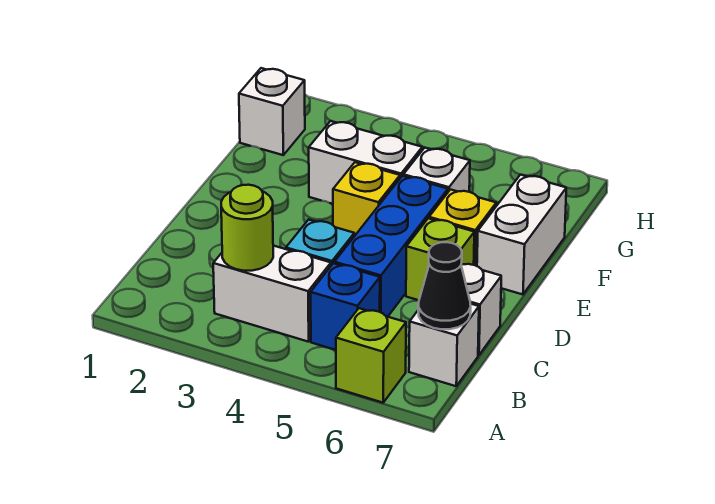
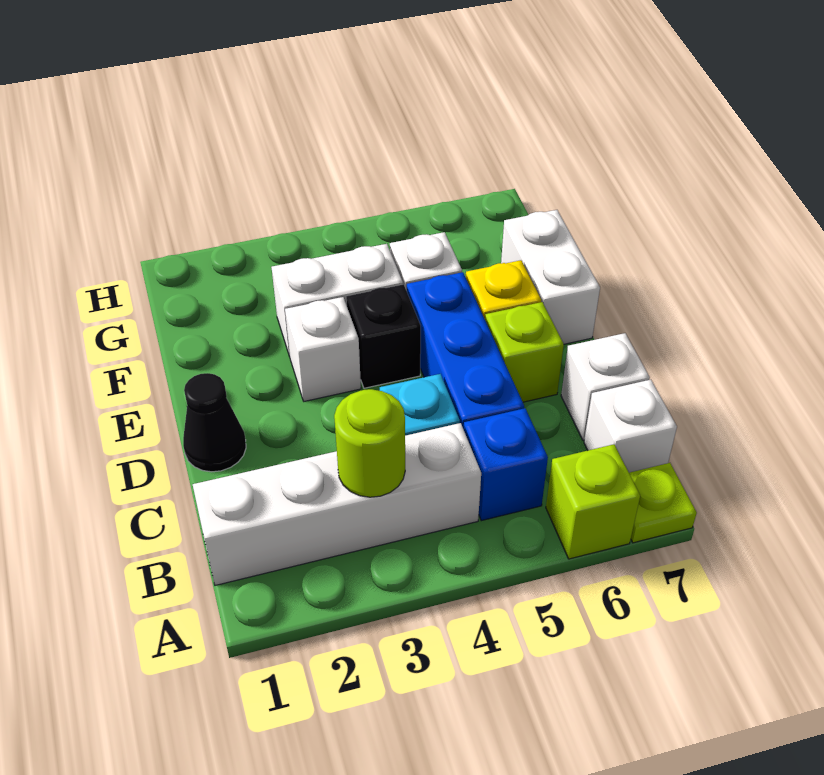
none -> lime plate A7 level 1
white brick B3:B4 level 1 -> white brick B1:B4 level 1
black cone B7 level 2 -> black cone D1 level 1
yellow brick E4 level 1 -> black brick E4 level 1
white brick G1 level 1 -> white brick E3 level 1

